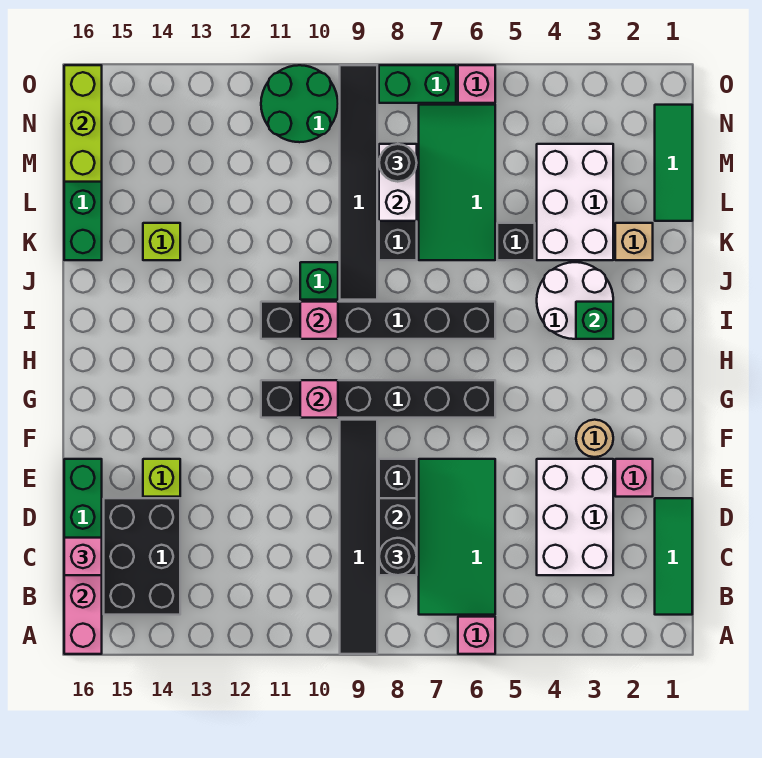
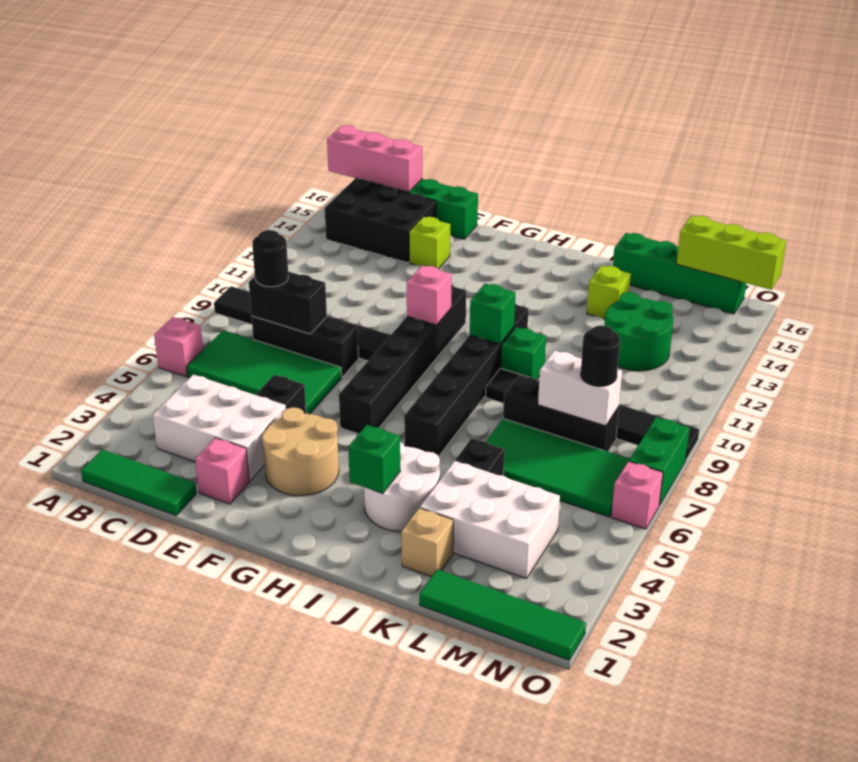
pink brick C16 level 3 -> none
none -> black brick E5 level 1
tan round brick F3 level 1 -> tan round brick F3:G4 level 1
pink brick I10 level 2 -> green brick I10 level 2
green tile L1:N1 level 1 -> green tile L1:O1 level 1
green round brick N10:O11 level 1 -> green round brick L12:M13 level 1

